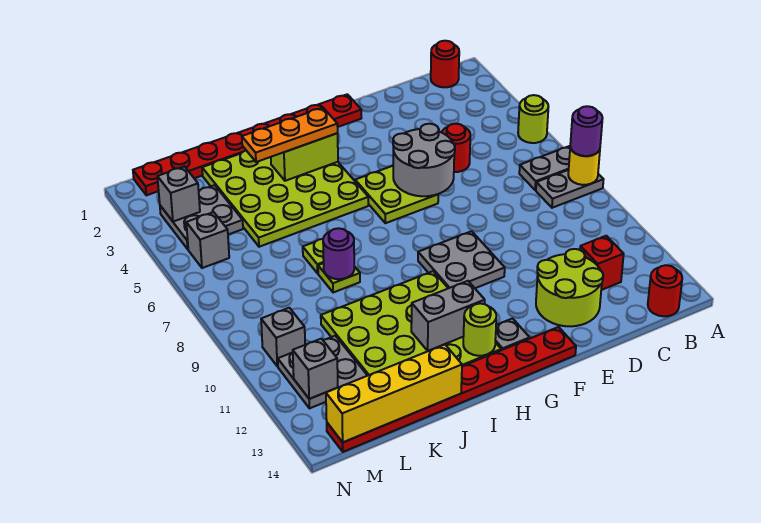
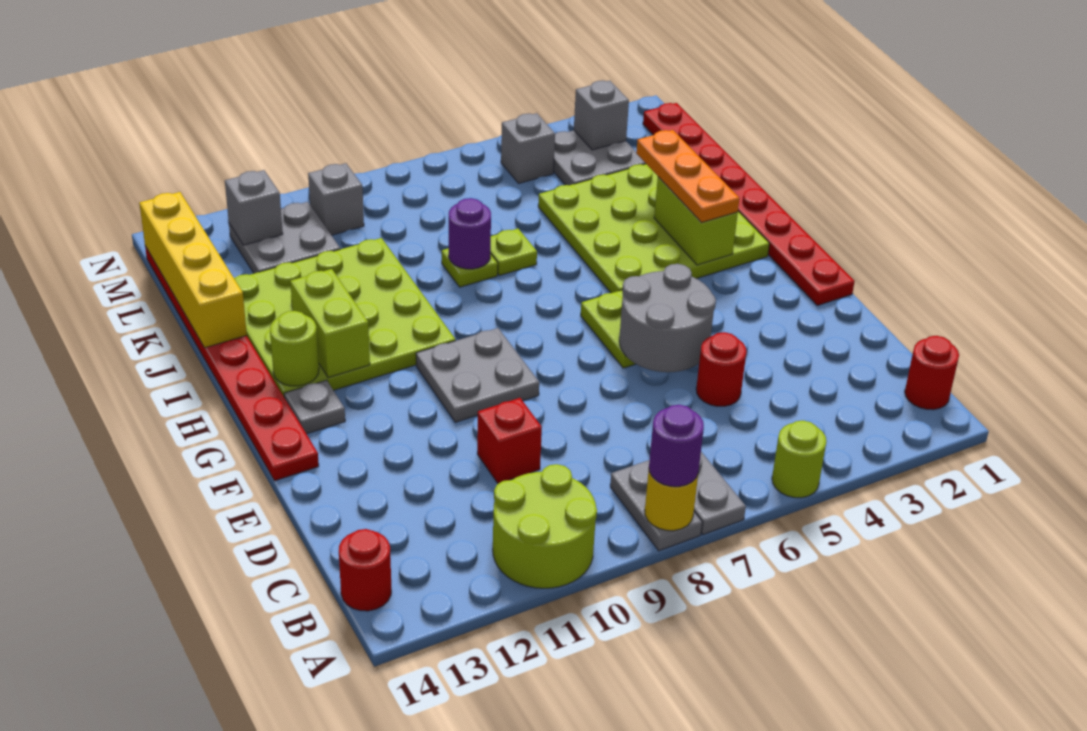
red brick C12 level 1 -> red brick D10 level 1
lime round brick D12:E13 level 1 -> lime round brick A10:B11 level 1
grey brick H12:I12 level 2 -> lime brick H12:I12 level 2

